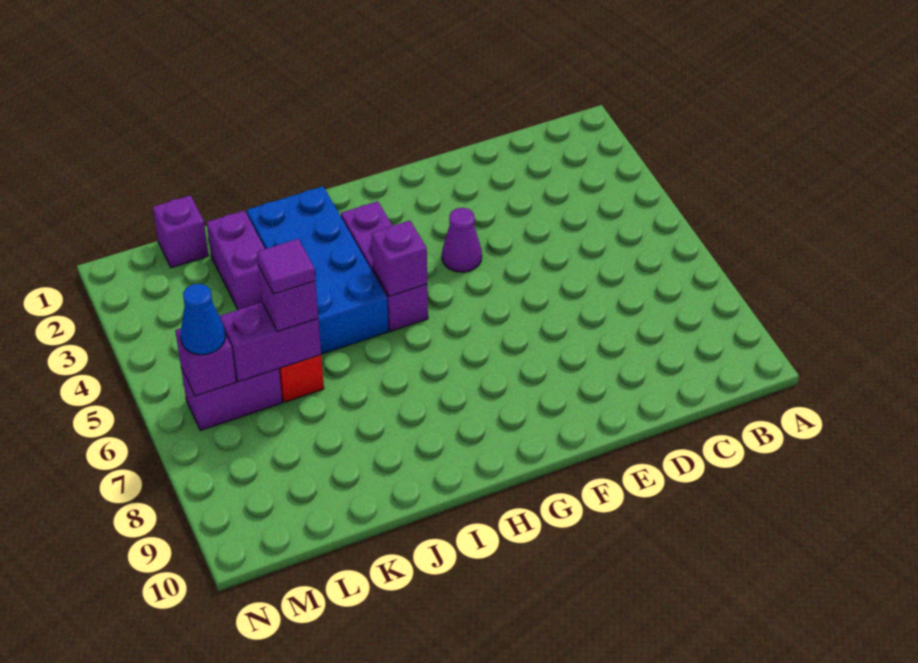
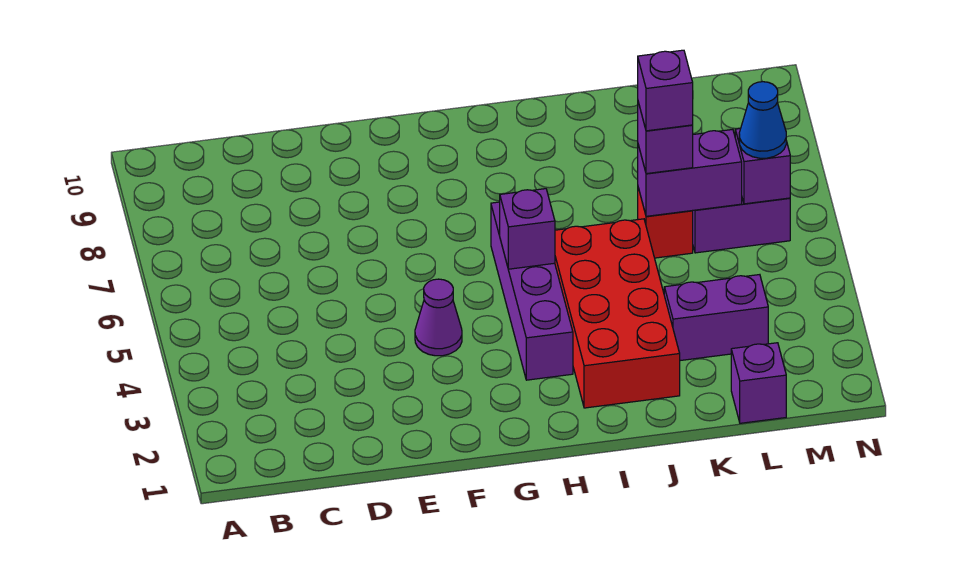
purple brick H3:H5 level 1 -> purple brick H3:H6 level 1
blue brick I2:J5 level 1 -> red brick I2:J5 level 1
purple brick K2:K3 level 1 -> purple brick K3:L3 level 1
purple tile K6 level 4 -> purple brick K6 level 4

